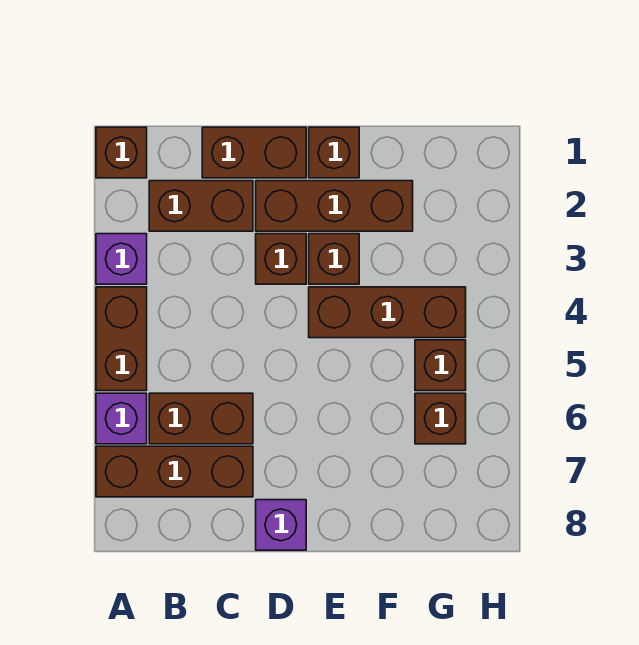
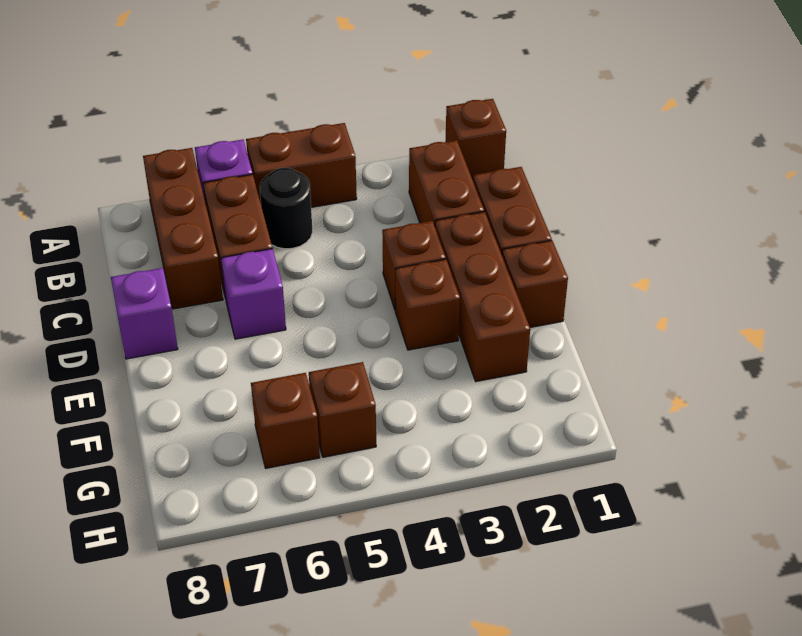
purple brick A3 level 1 -> purple brick D6 level 1
none -> black round brick B5 level 1
brown brick E4:G4 level 1 -> none

